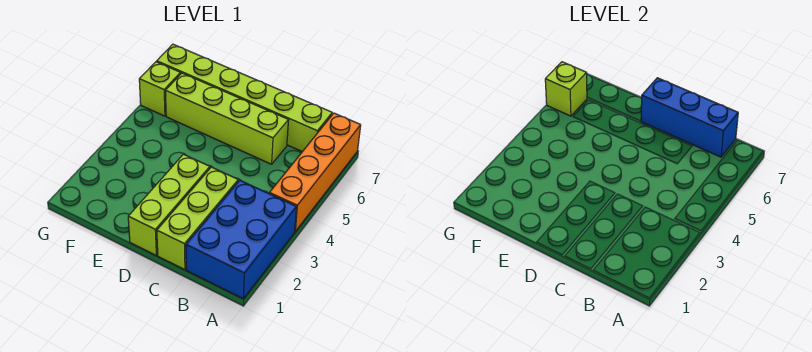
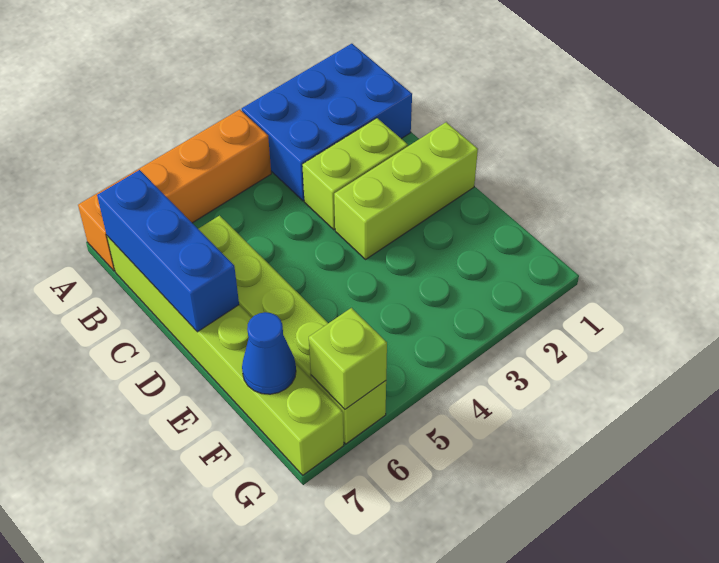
lime brick C1:C3 level 1 -> lime brick C2:C3 level 1
none -> blue cone F7 level 2

